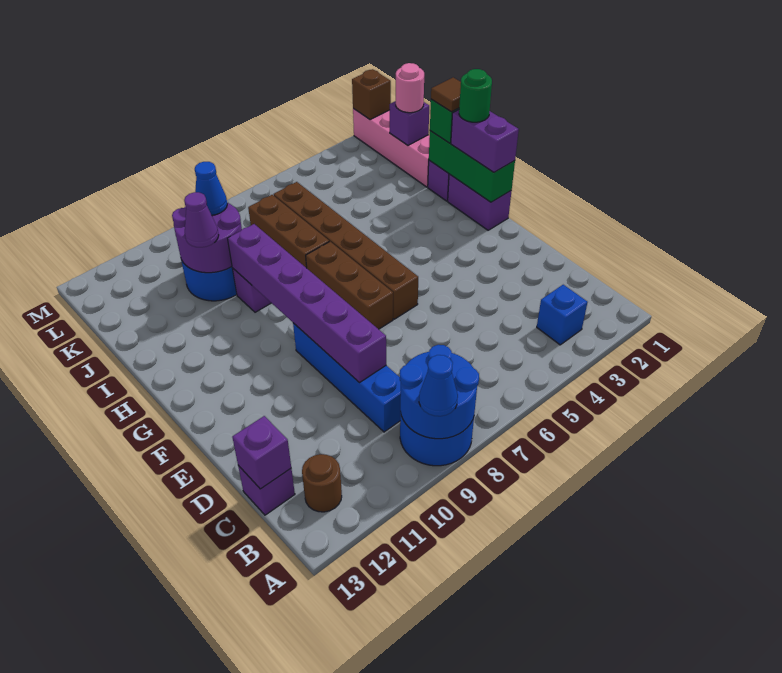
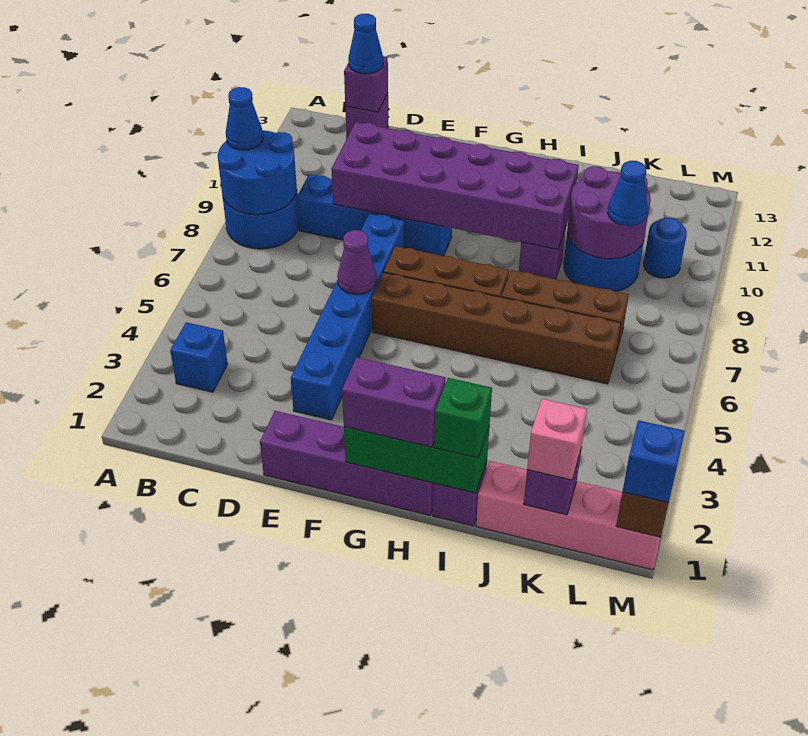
brown round brick B12 level 1 -> none
none -> blue cone C13 level 3
purple brick D9:I9 level 2 -> purple brick D9:I10 level 2
none -> blue brick E3:E8 level 1
purple brick G1:H1 level 1 -> purple brick E1:H1 level 1
green round brick H1 level 4 -> none
brown tile I1 level 4 -> none
purple cone J10 level 3 -> purple cone E6 level 2
pink round brick K1 level 3 -> pink brick K1 level 3
none -> blue round brick L10 level 1
none -> blue brick M1 level 3

